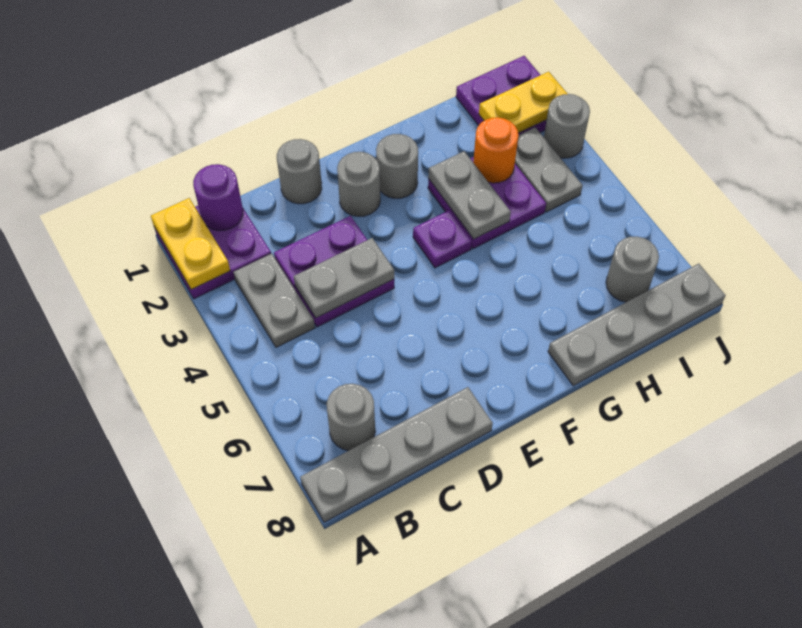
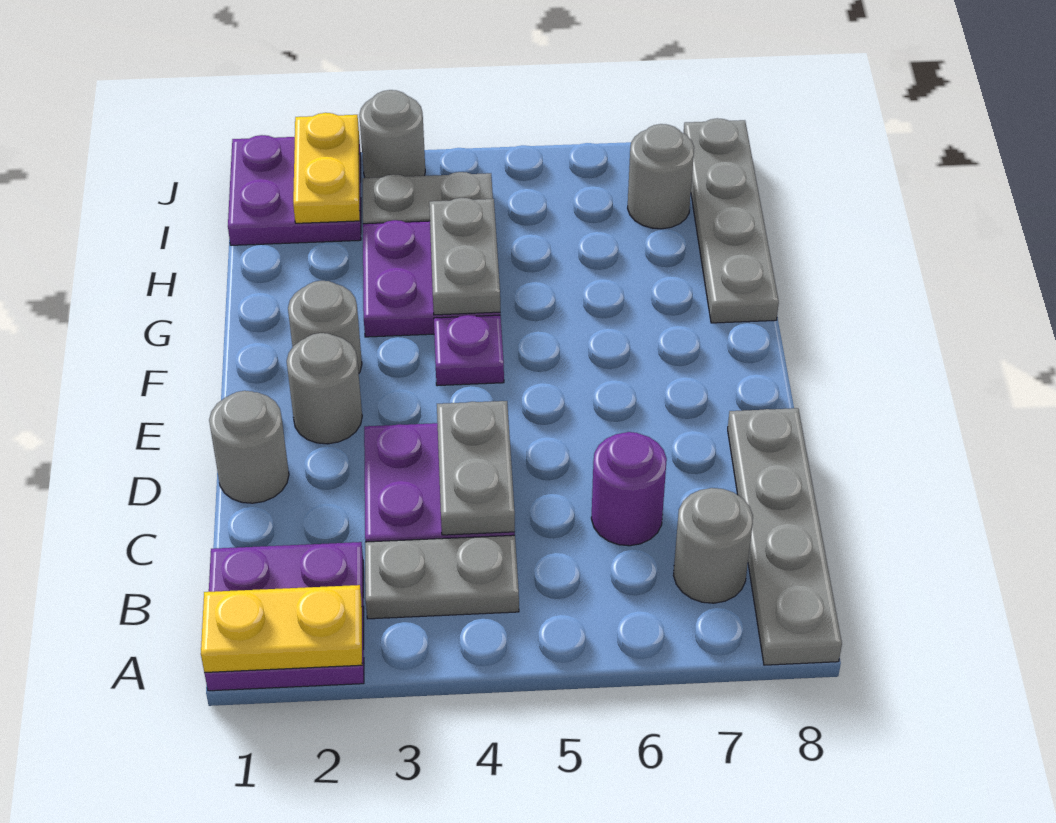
purple round brick B1 level 2 -> purple round brick C6 level 1
grey plate G3:G4 level 2 -> grey plate G4:H4 level 2
orange round brick H3 level 2 -> none

